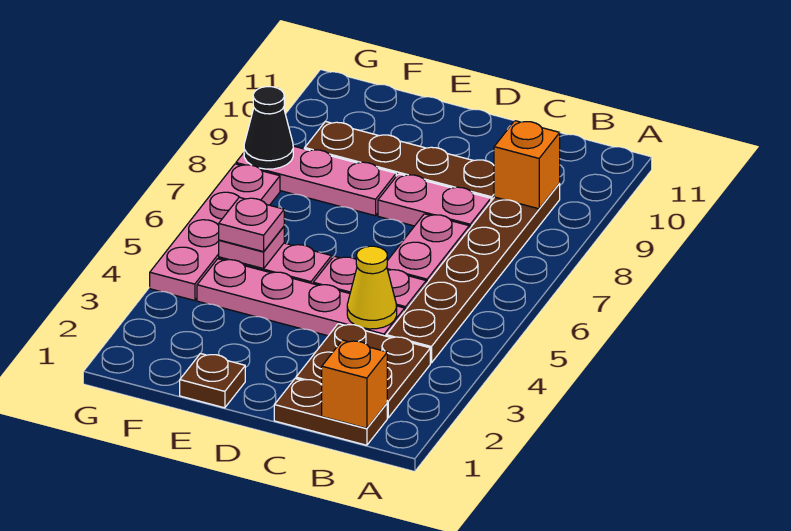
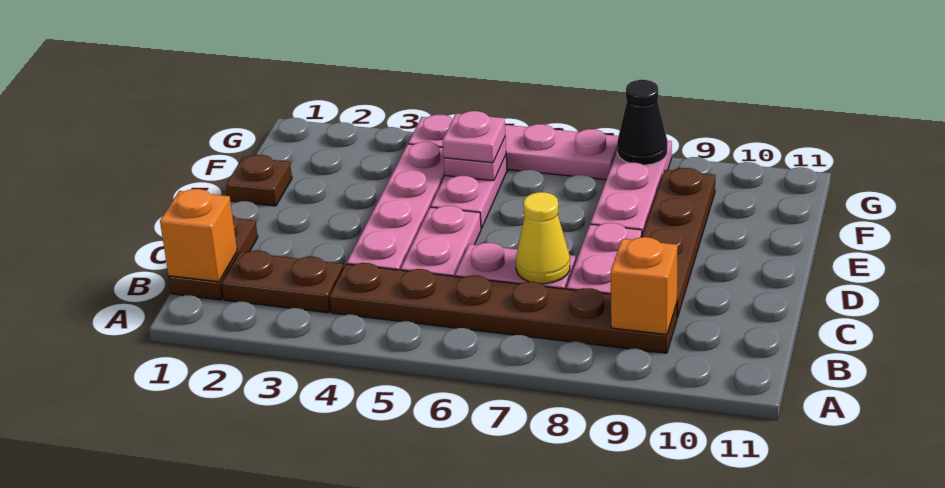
brown plate B2:C3 level 1 -> brown plate B2:B3 level 1
yellow cone C4 level 2 -> yellow cone C7 level 2

